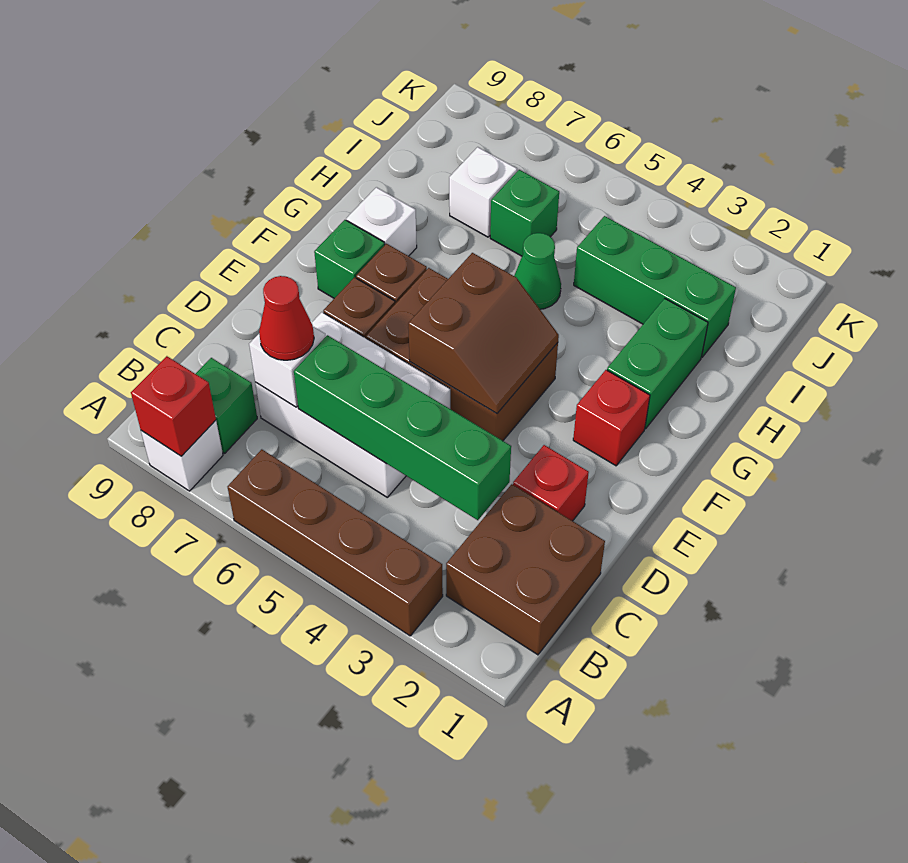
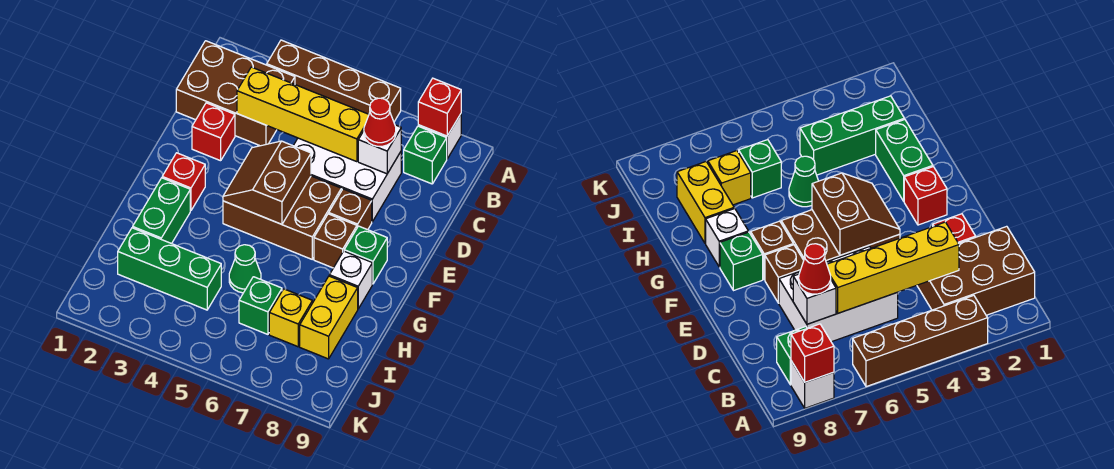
brown brick B1:C2 level 1 -> brown brick B1:C3 level 1
green brick C3:C6 level 2 -> yellow brick C3:C6 level 2
none -> yellow brick H8:I8 level 1
white brick I7 level 1 -> yellow brick I7 level 1

